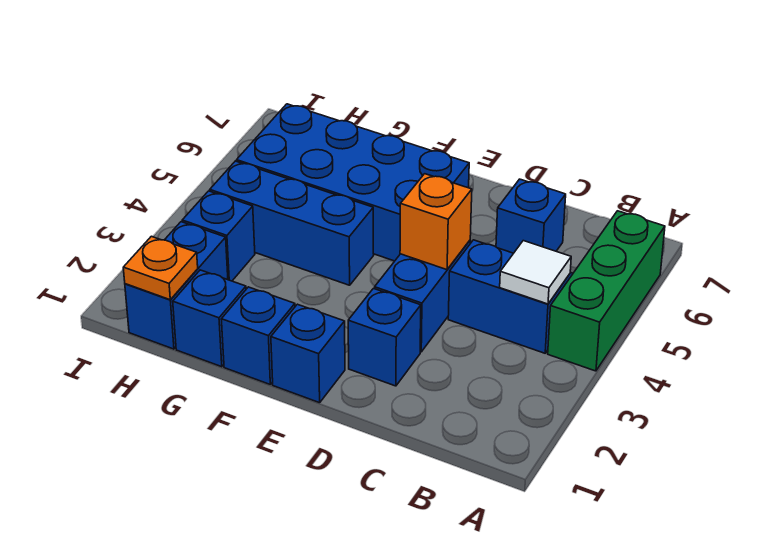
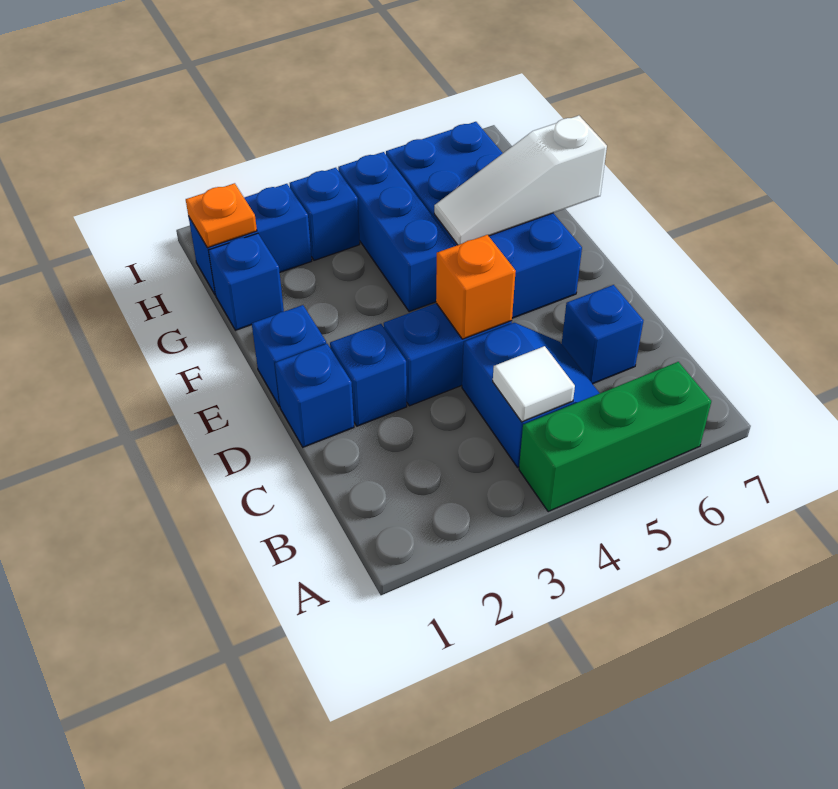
blue brick F1 level 1 -> blue brick D1 level 1
none -> white slope F5:F7 level 2 top 7

